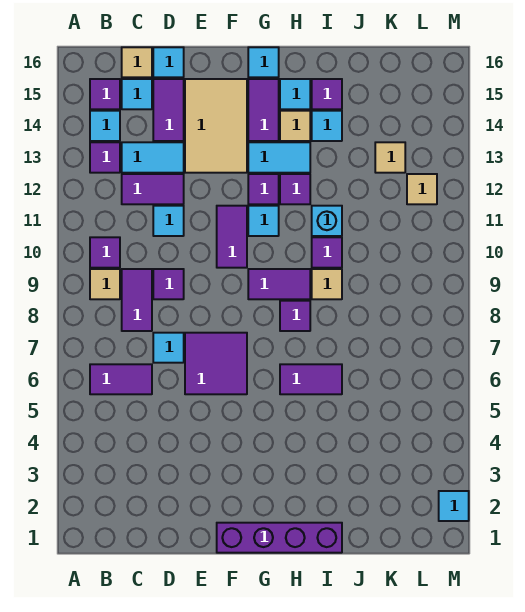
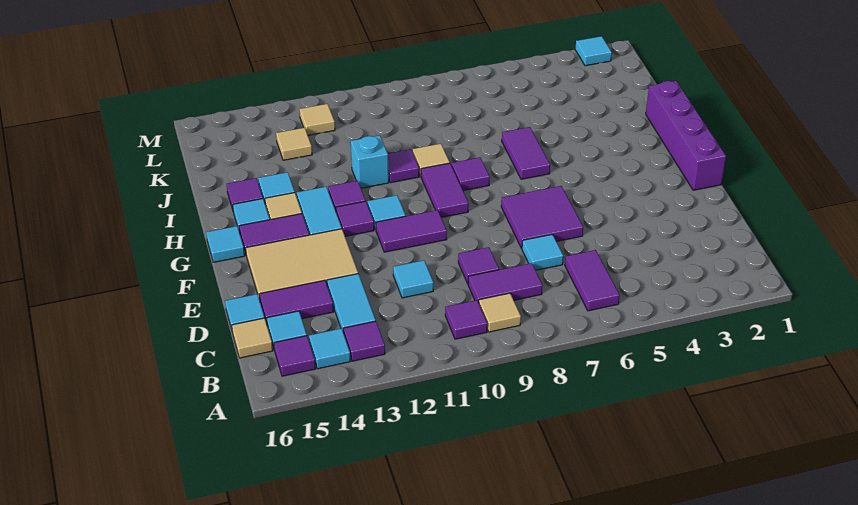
purple tile C12:D12 level 1 -> none

